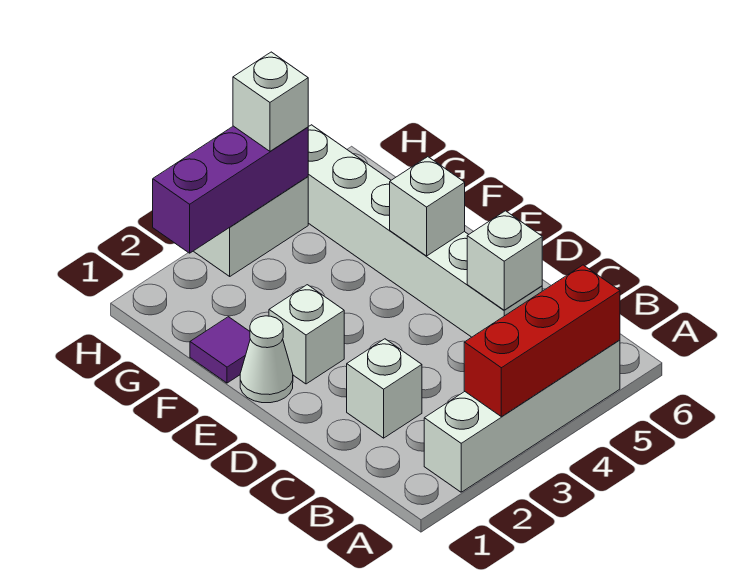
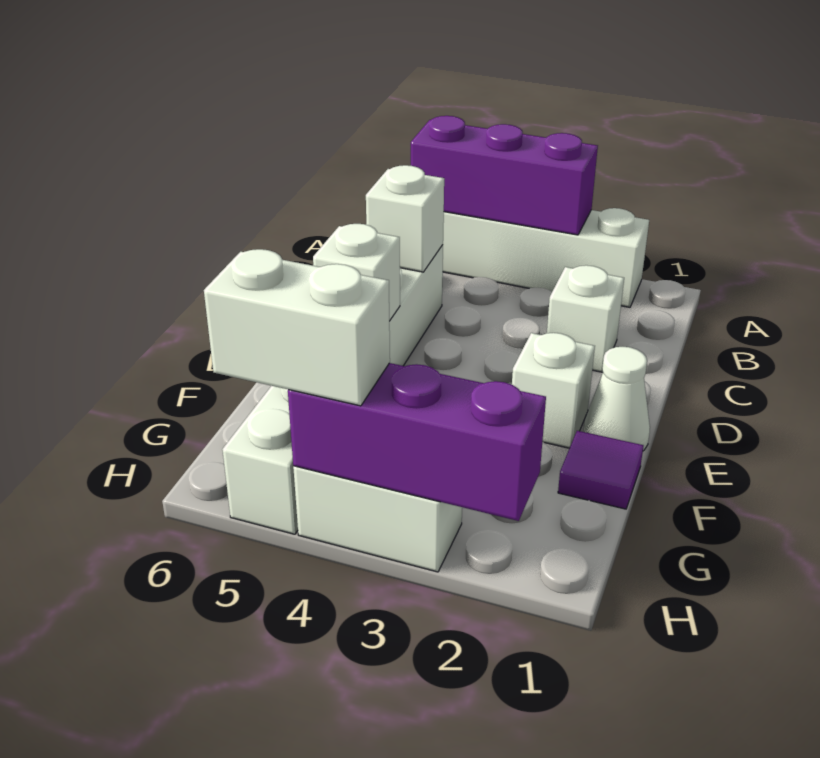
red brick A3:A5 level 2 -> purple brick A3:A5 level 2
white brick H4 level 3 -> white brick H4:H5 level 3

